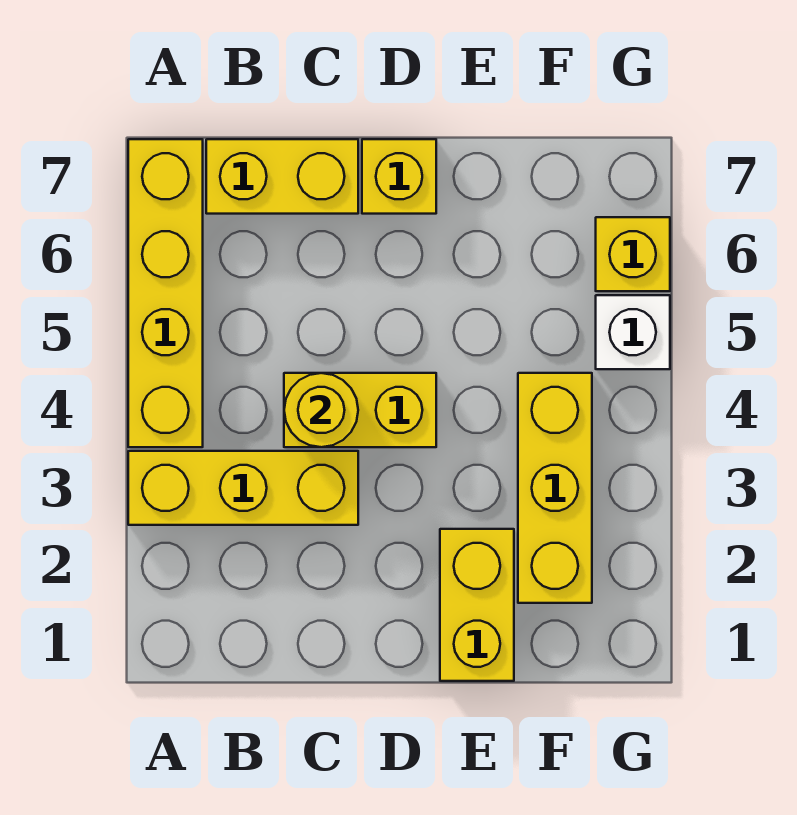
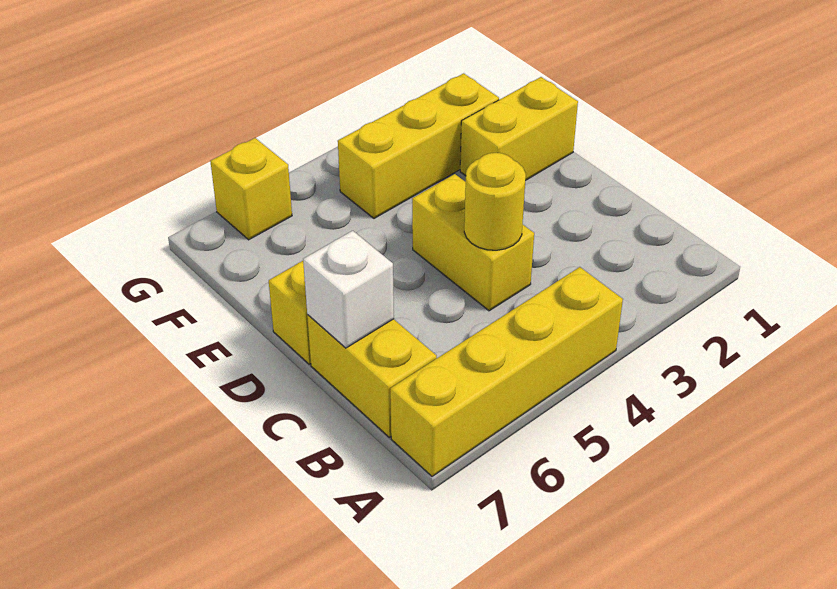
yellow brick A3:C3 level 1 -> none
white brick G5 level 1 -> white brick C7 level 2

